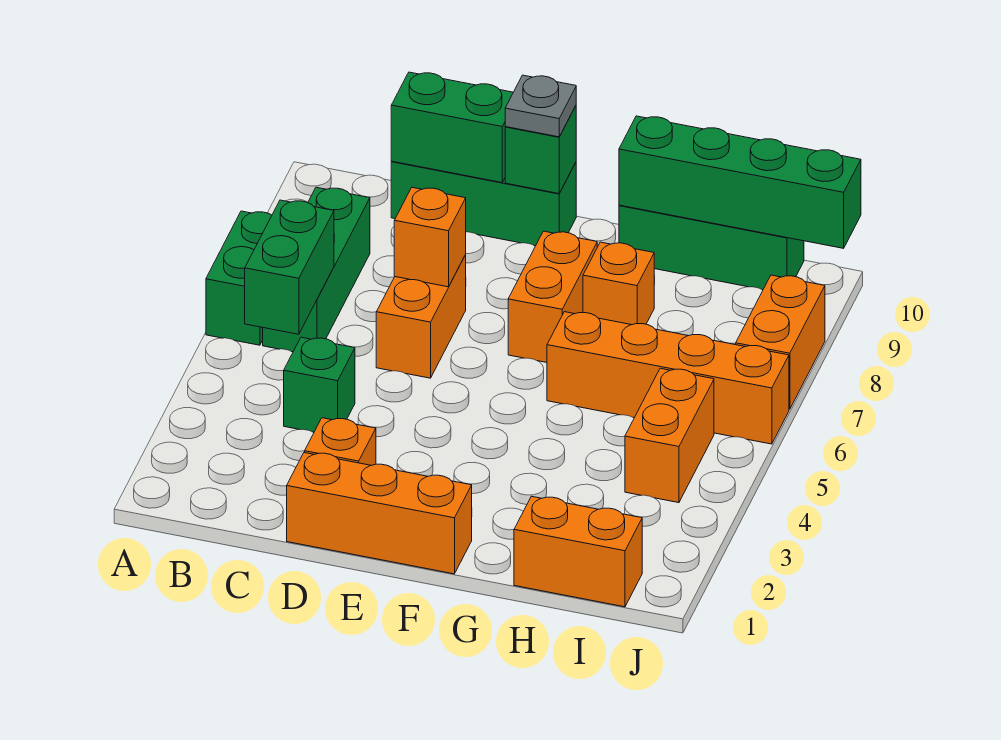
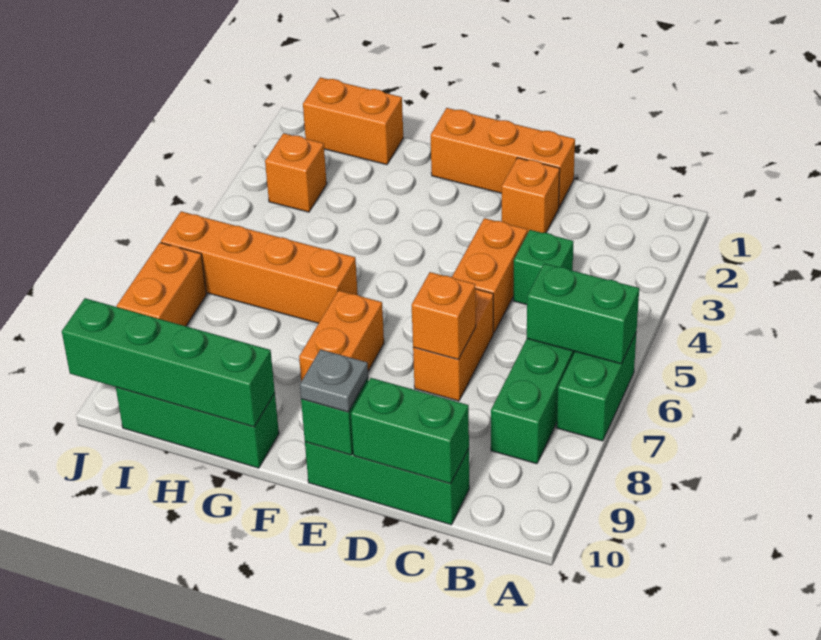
green brick B5:B6 level 2 -> green brick A6:B6 level 2
orange brick G8 level 1 -> orange brick I3 level 1
orange brick I4:I5 level 1 -> orange brick D4:D5 level 1

